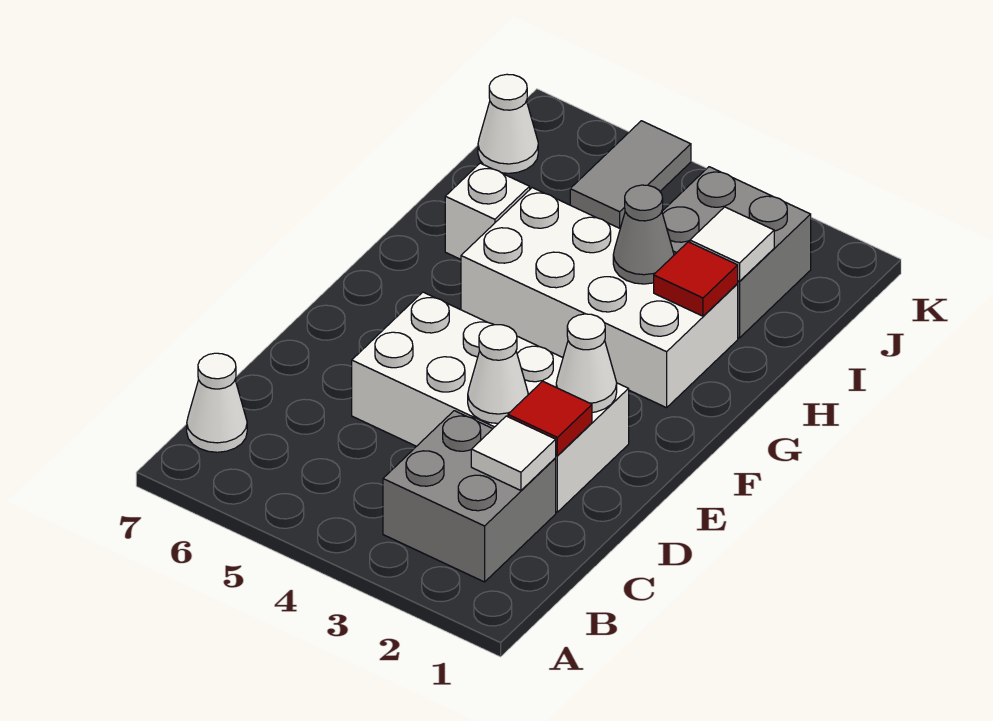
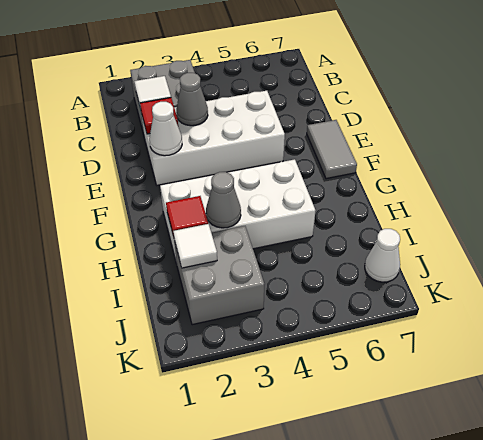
white cone B7 level 1 -> none
white cone D3 level 2 -> grey cone D3 level 2
white brick H6 level 1 -> none
grey tile J5:K5 level 1 -> grey tile E7:F7 level 1

